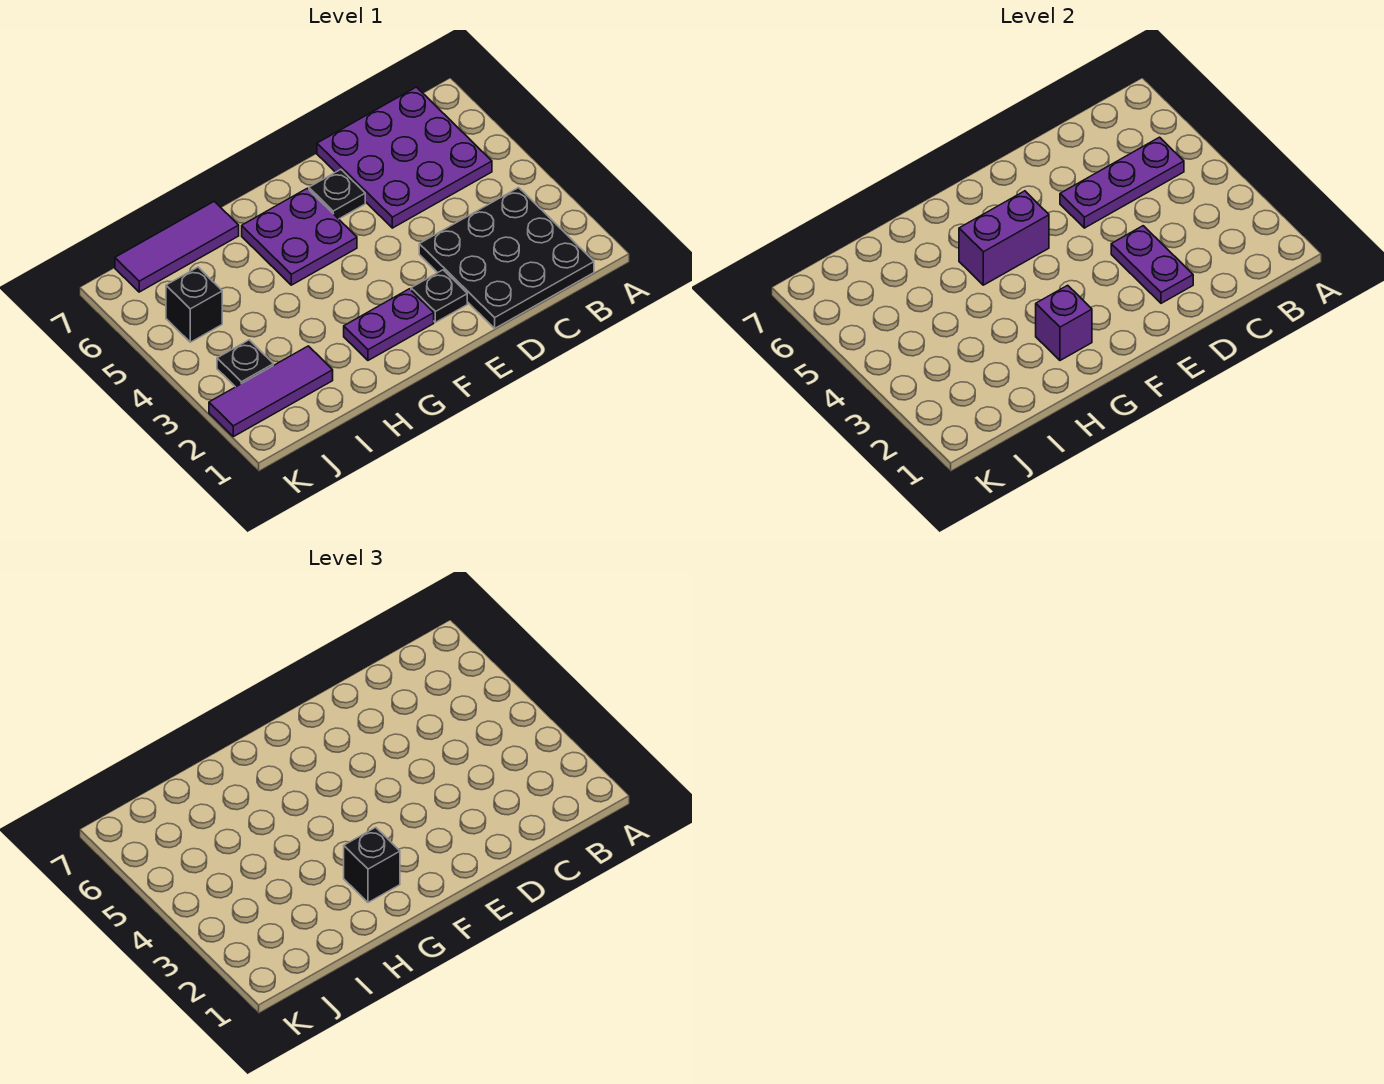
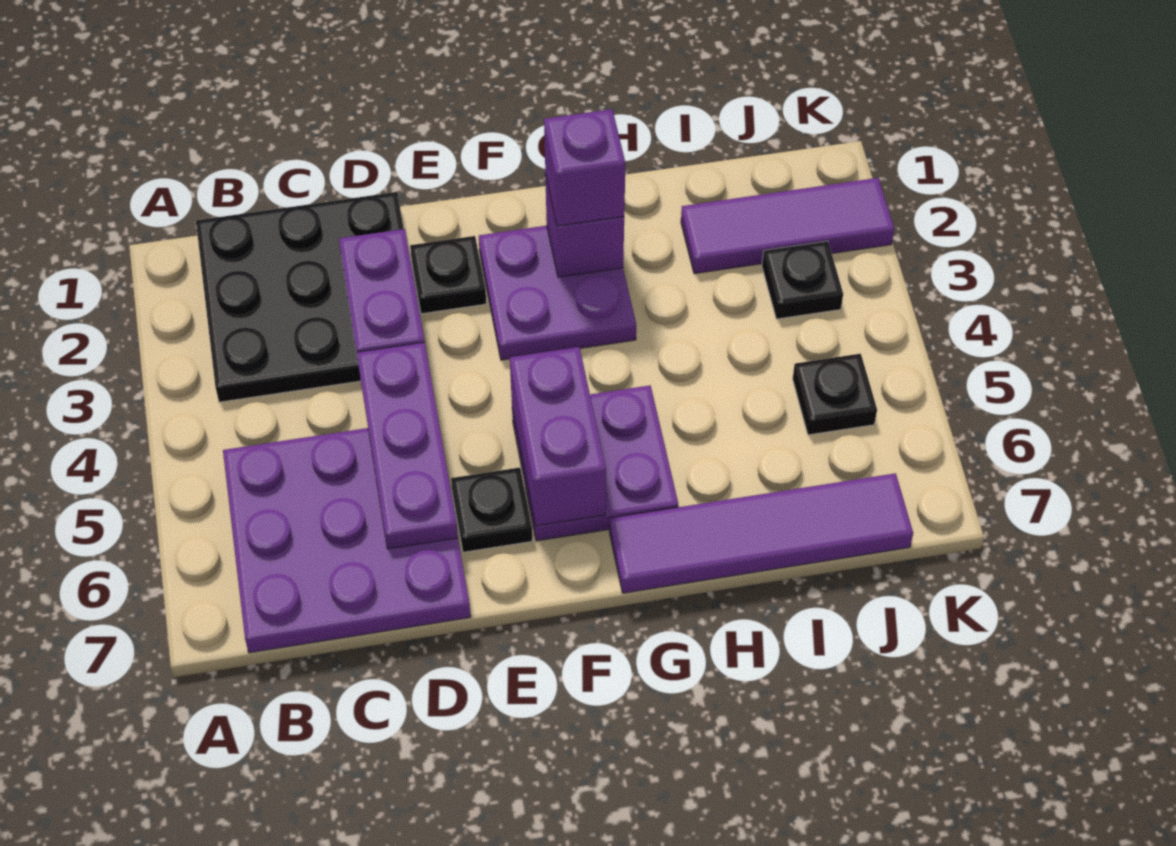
purple plate B5:D5 level 2 -> purple plate D4:D6 level 2
purple plate F2:G2 level 1 -> purple plate F2:G3 level 1
purple brick F5:G5 level 2 -> purple brick F5:F6 level 2
black brick G2 level 3 -> purple brick G2 level 3
purple tile H7:J7 level 1 -> purple tile G7:J7 level 1
black brick J5 level 1 -> black plate J5 level 1

